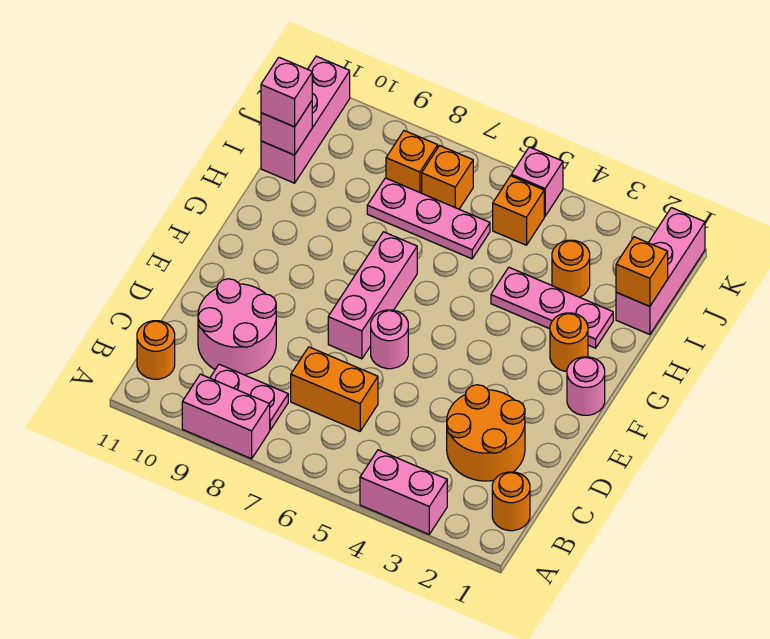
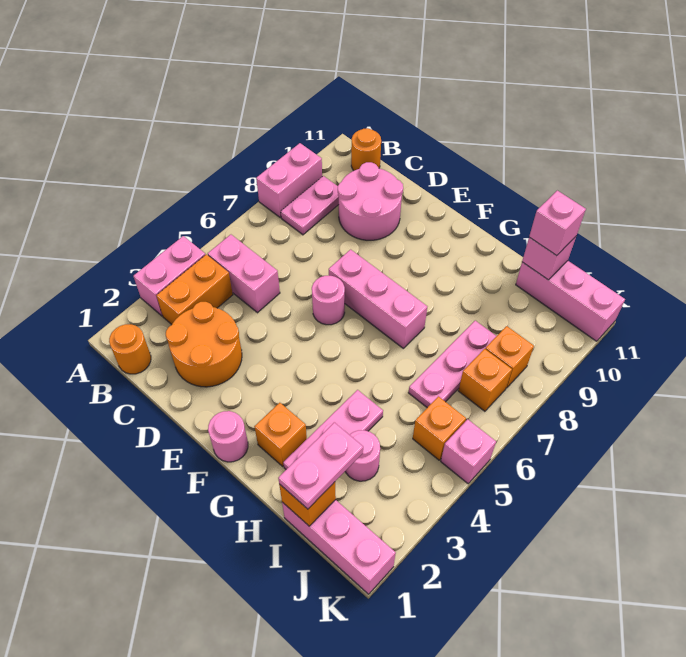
none -> pink brick B5:C5 level 1
orange brick C6:C7 level 1 -> orange brick B3:B4 level 1
orange round brick G2 level 1 -> orange brick G2 level 1
none -> pink plate I1:I2 level 3
orange round brick I3 level 1 -> pink round brick I3 level 1

